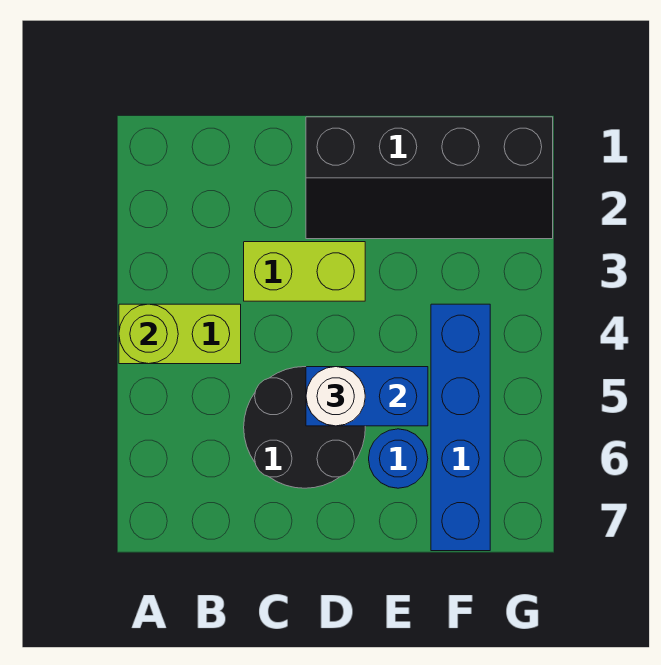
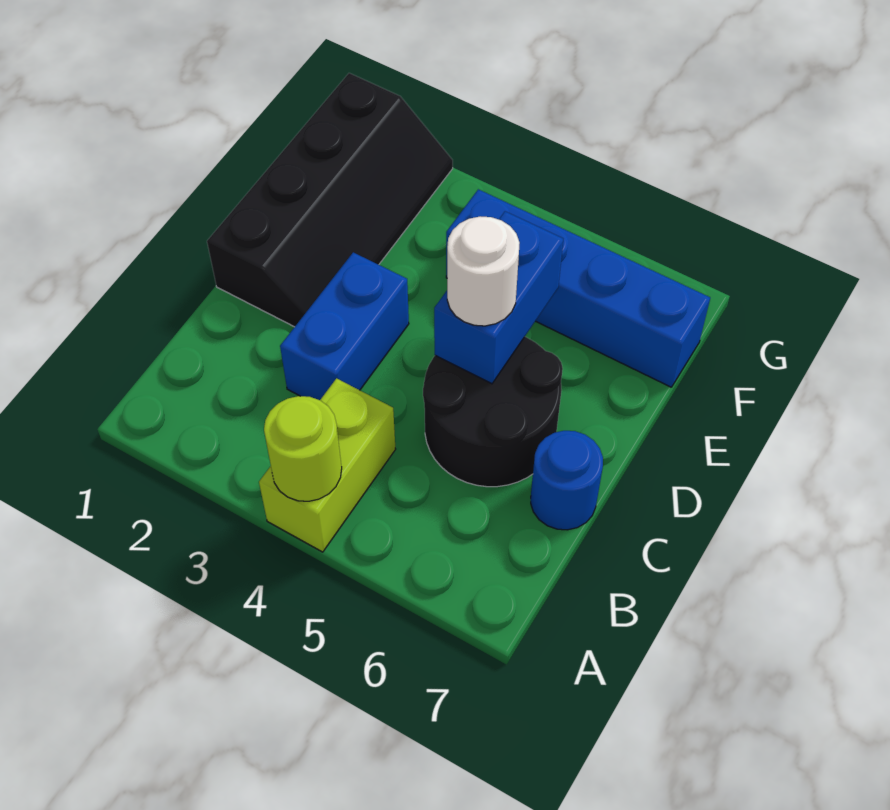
lime brick C3:D3 level 1 -> blue brick C3:D3 level 1
blue round brick E6 level 1 -> blue round brick C7 level 1

